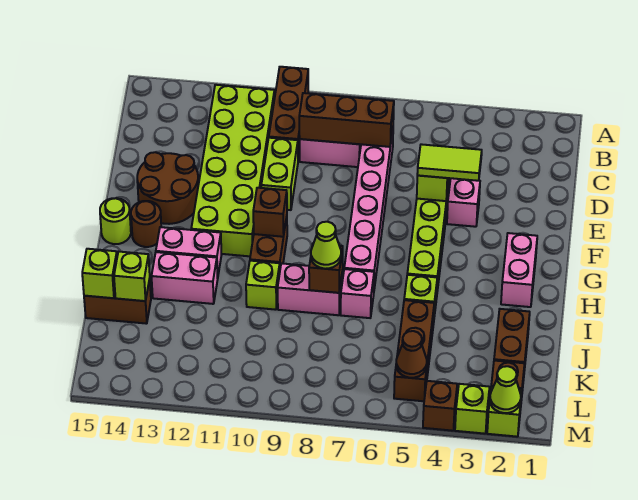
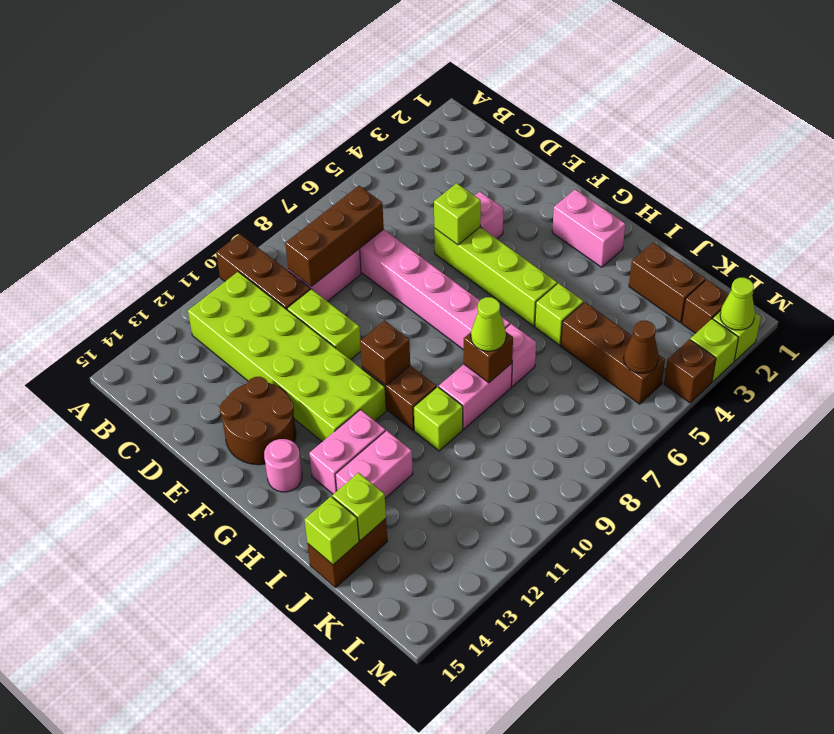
lime tile E4:E5 level 3 -> none
brown round brick G14 level 1 -> pink round brick G14 level 1
lime round brick G15 level 1 -> none

